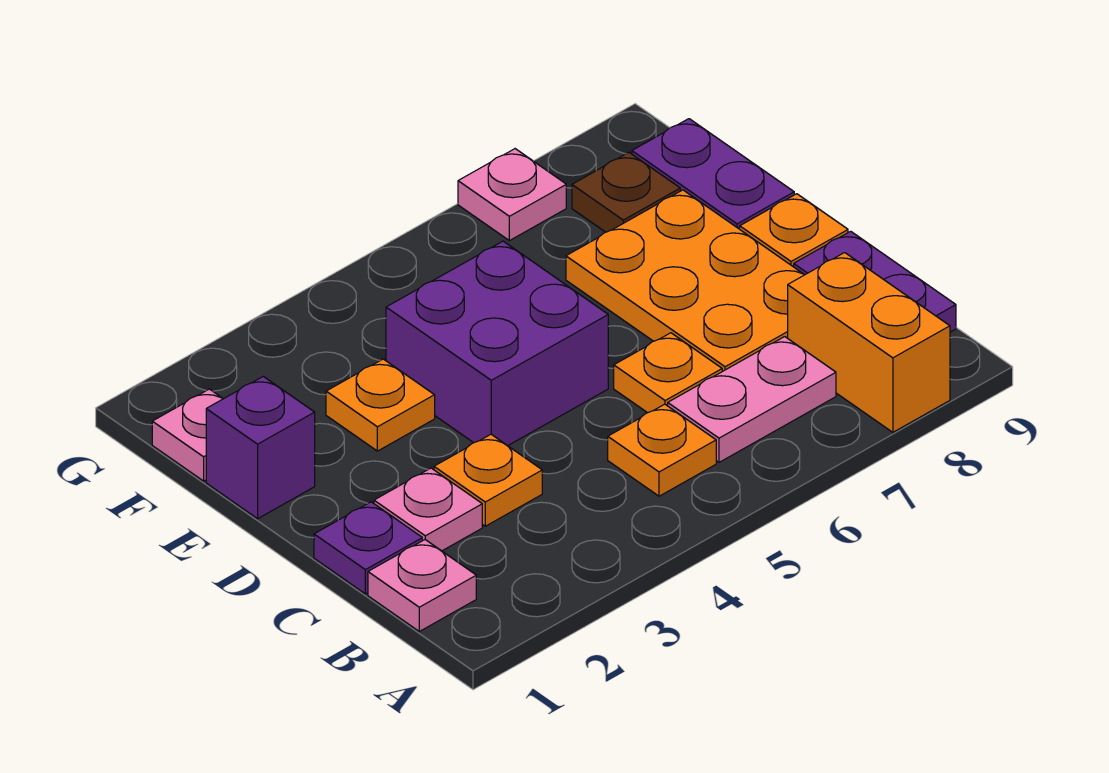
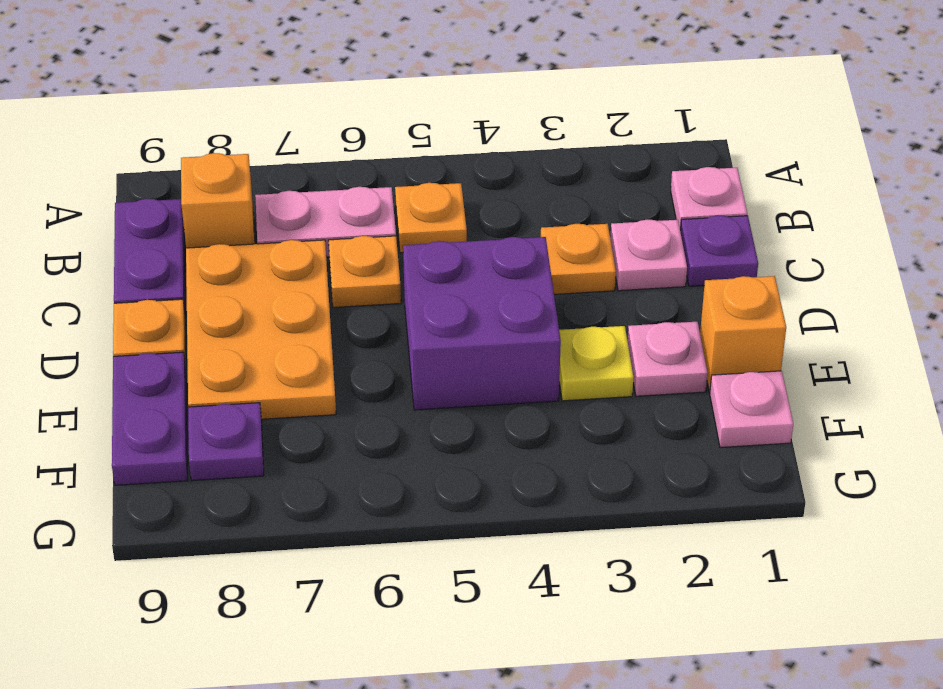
orange brick A8:B8 level 1 -> orange brick B8 level 1
purple brick E1 level 1 -> orange brick E1 level 1
orange plate E3 level 1 -> yellow plate E3 level 1
brown plate F8 level 1 -> purple plate F8 level 1
pink plate G7 level 1 -> pink plate E2 level 1

